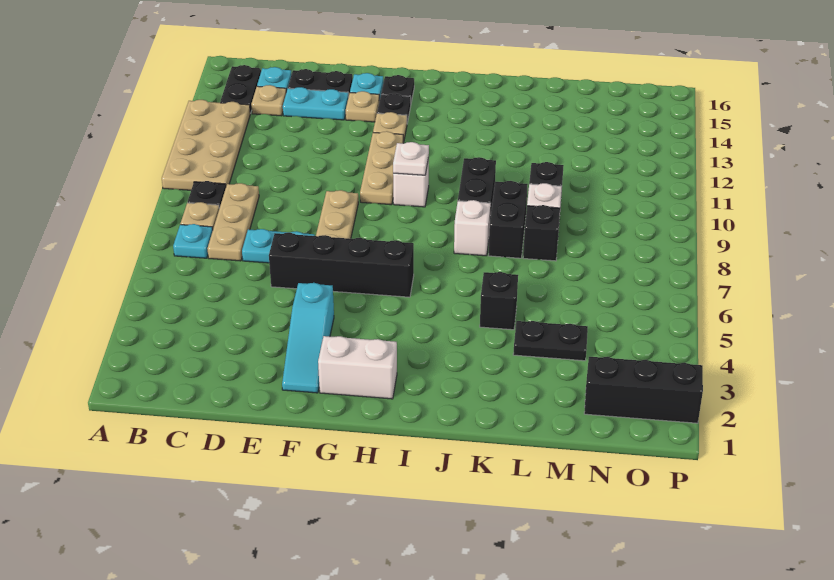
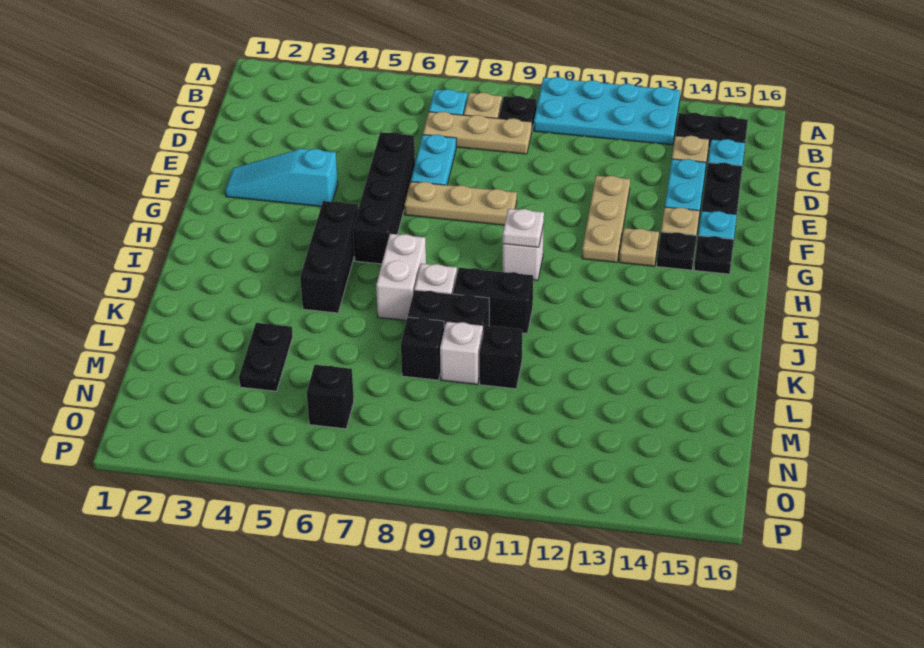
tan plate A10:B13 level 1 -> cyan plate A10:B13 level 1
white brick G2:H2 level 1 -> white brick I7:J7 level 1
tan plate G10:G12 level 1 -> tan plate E12:G12 level 1
black brick K5 level 1 -> black brick N6 level 1
black brick N2:P2 level 1 -> black brick H5:J5 level 1

